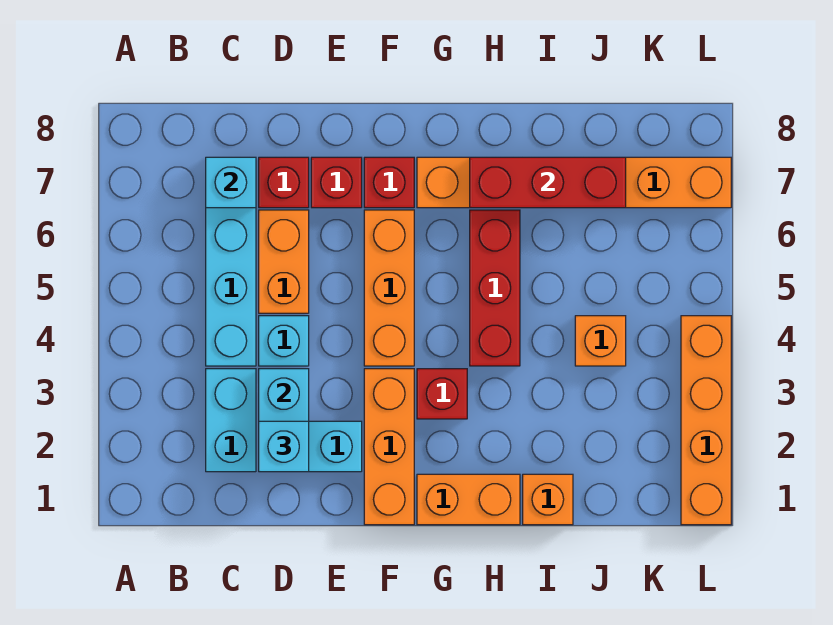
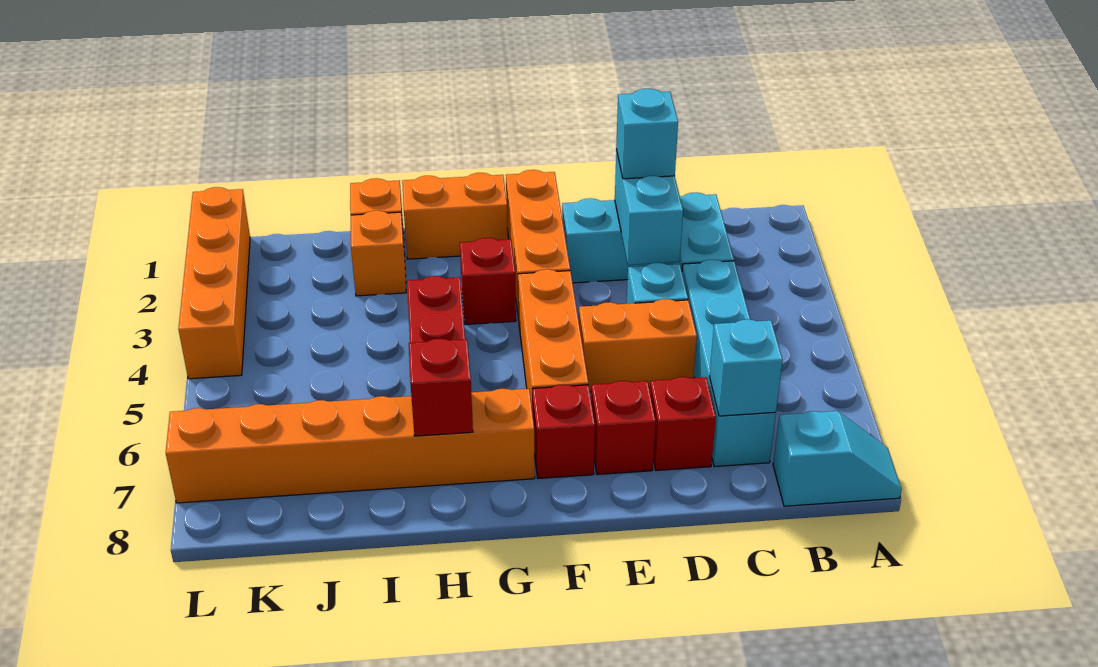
none -> cyan slope A8:B8 level 1 top B
orange brick D5:D6 level 1 -> orange brick D5:E5 level 1
red brick H7:J7 level 2 -> red brick H7 level 2
orange brick J4 level 1 -> orange brick I2 level 1

